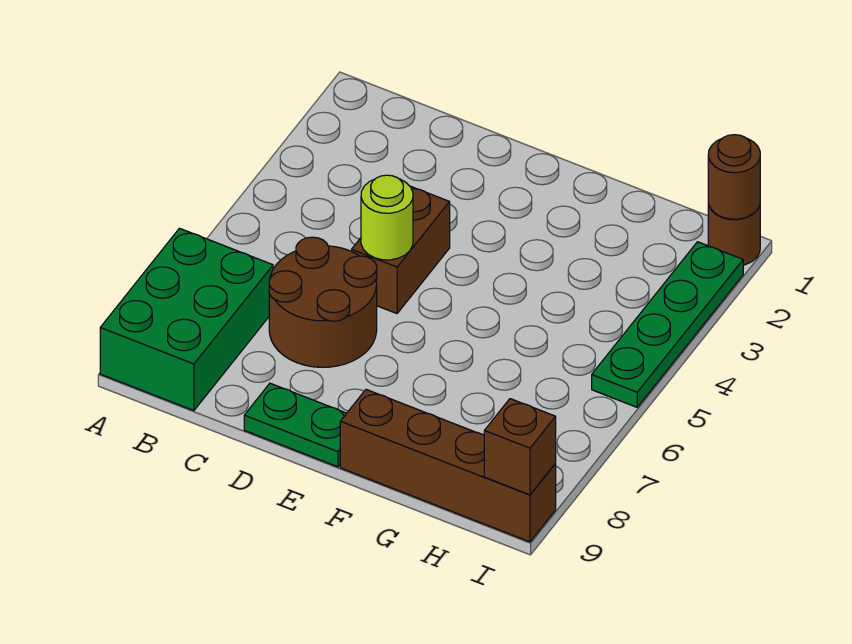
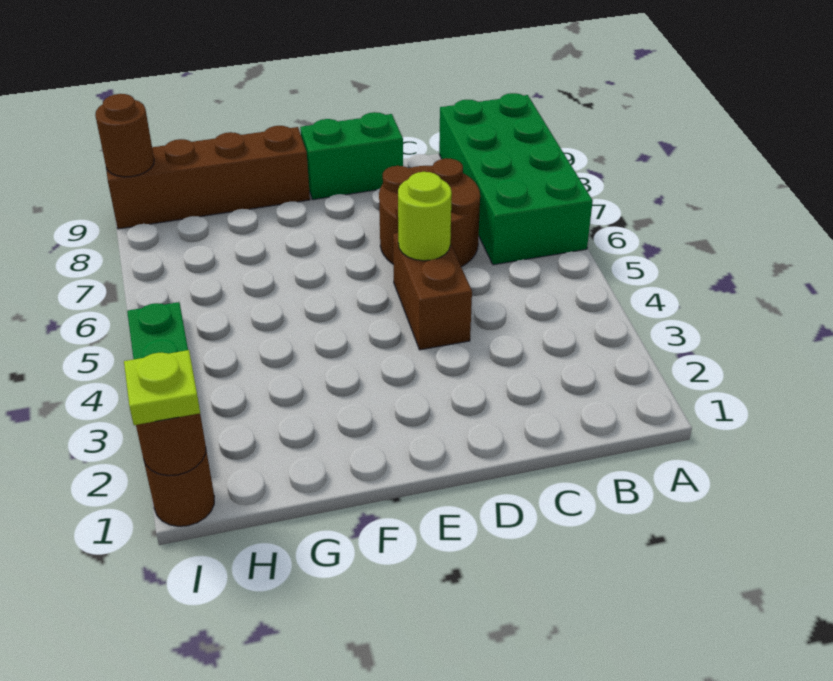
green brick A7:B9 level 1 -> green brick A6:B9 level 1
green plate D9:E9 level 1 -> green brick D9:E9 level 1
none -> lime plate I1 level 3
brown brick I9 level 2 -> brown round brick I9 level 2

